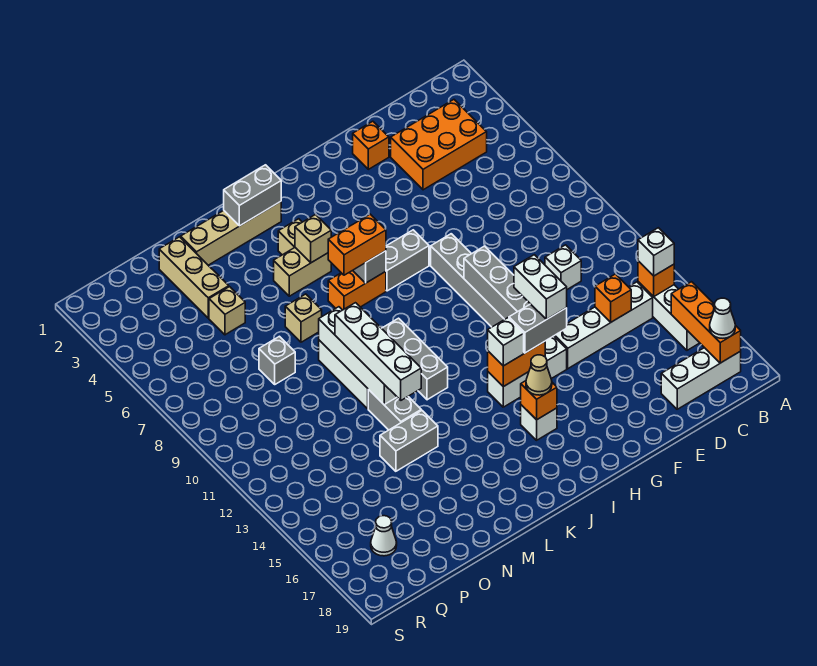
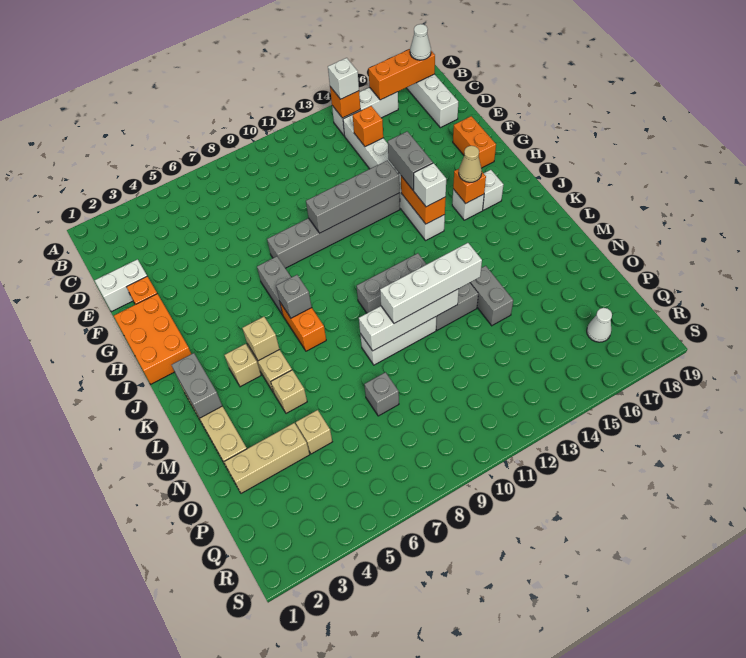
orange brick C3:E4 level 1 -> orange brick G1:I2 level 1
white brick D11 level 1 -> white brick I17 level 1
white brick G13:G14 level 4 -> white brick E1:E2 level 1
orange brick J7:K7 level 3 -> orange brick F18:G18 level 1
tan brick M7 level 1 -> tan brick M5 level 1

